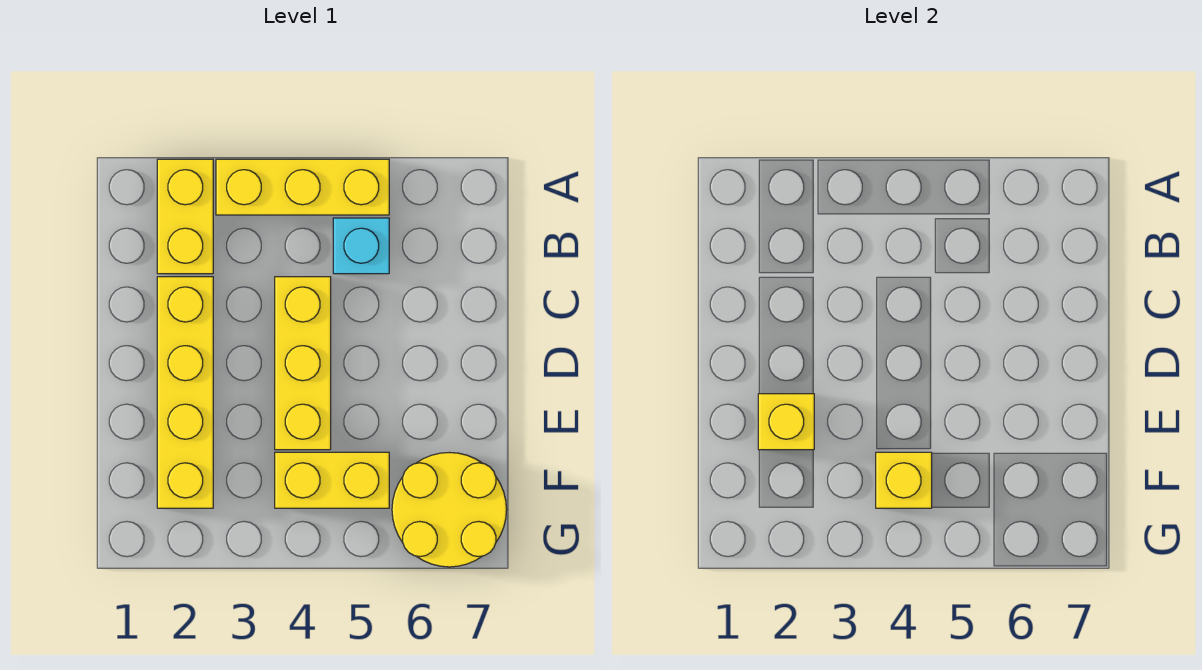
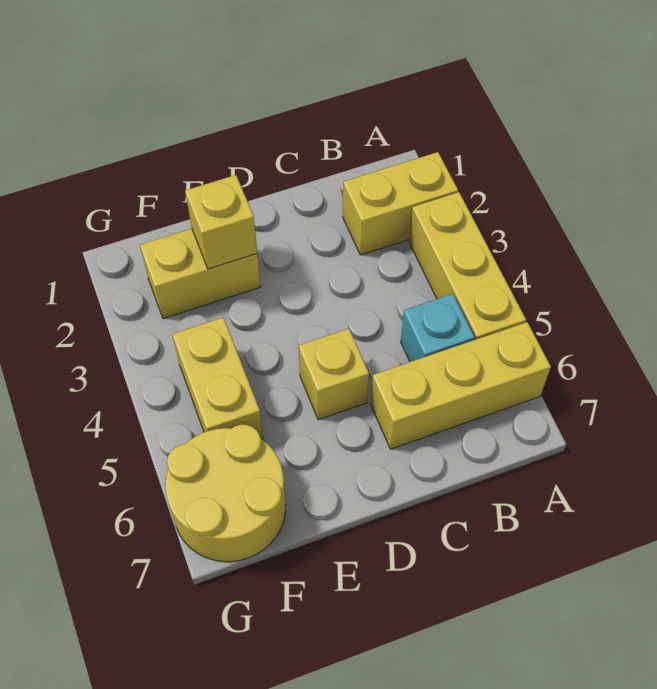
yellow brick C2:F2 level 1 -> yellow brick E2:F2 level 1
yellow brick C4:E4 level 1 -> yellow brick A6:C6 level 1
yellow brick F4 level 2 -> yellow brick D5 level 1

